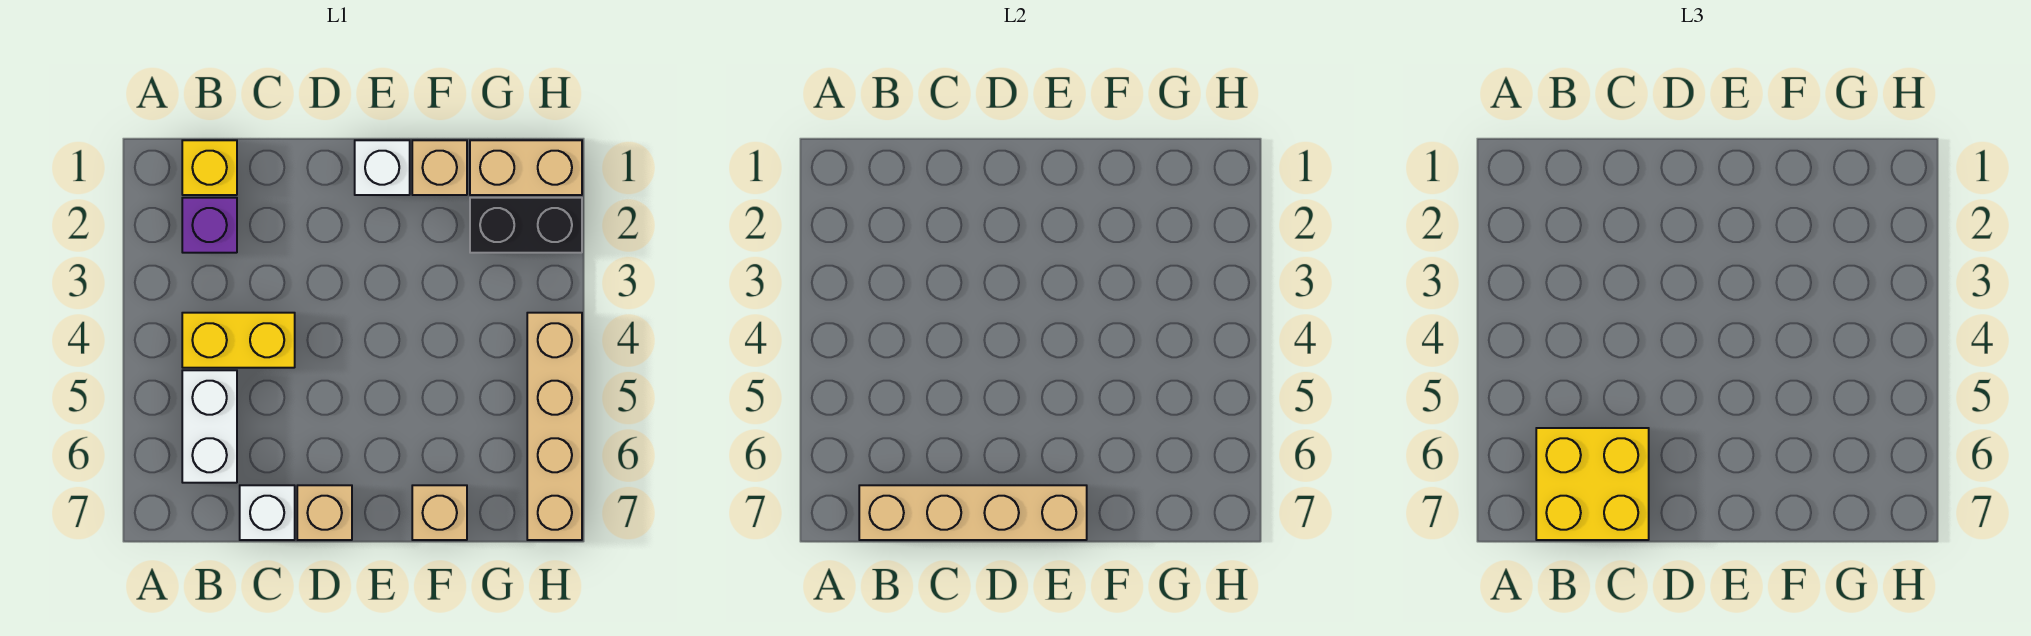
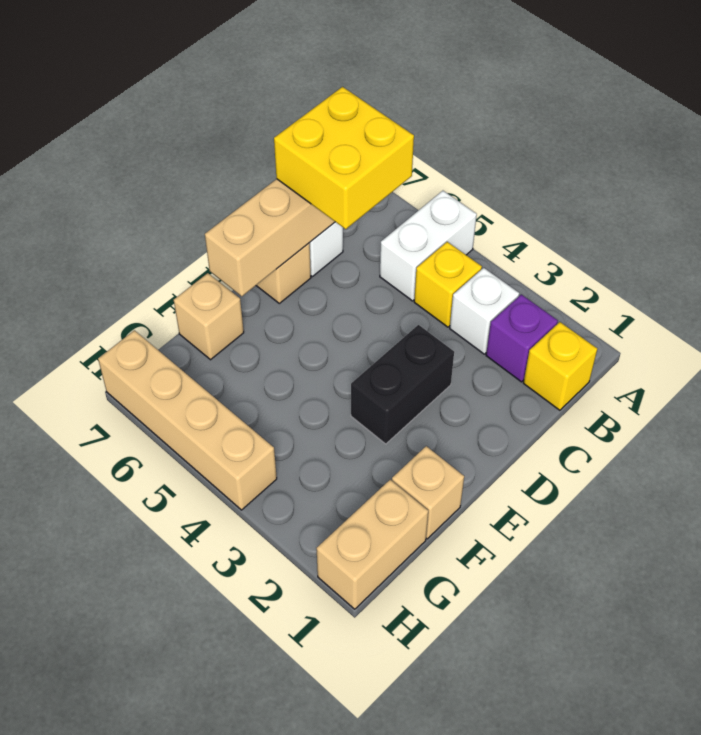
yellow brick B4:C4 level 1 -> yellow brick B4 level 1
white brick B5:B6 level 1 -> white brick A5:B5 level 1
white brick E1 level 1 -> white brick B3 level 1
black brick G2:H2 level 1 -> black brick D3:E3 level 1

